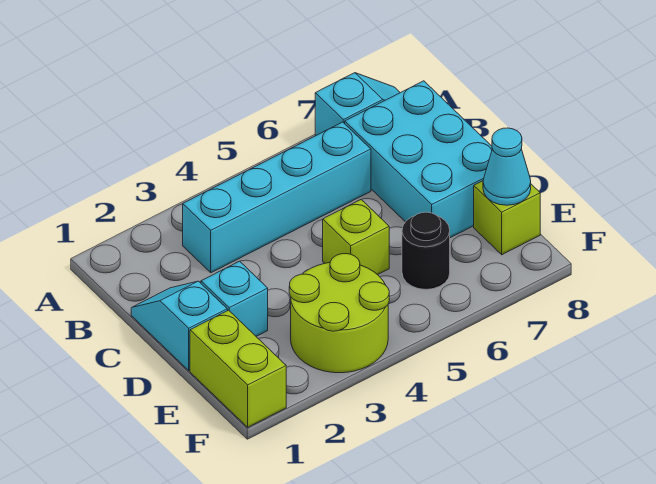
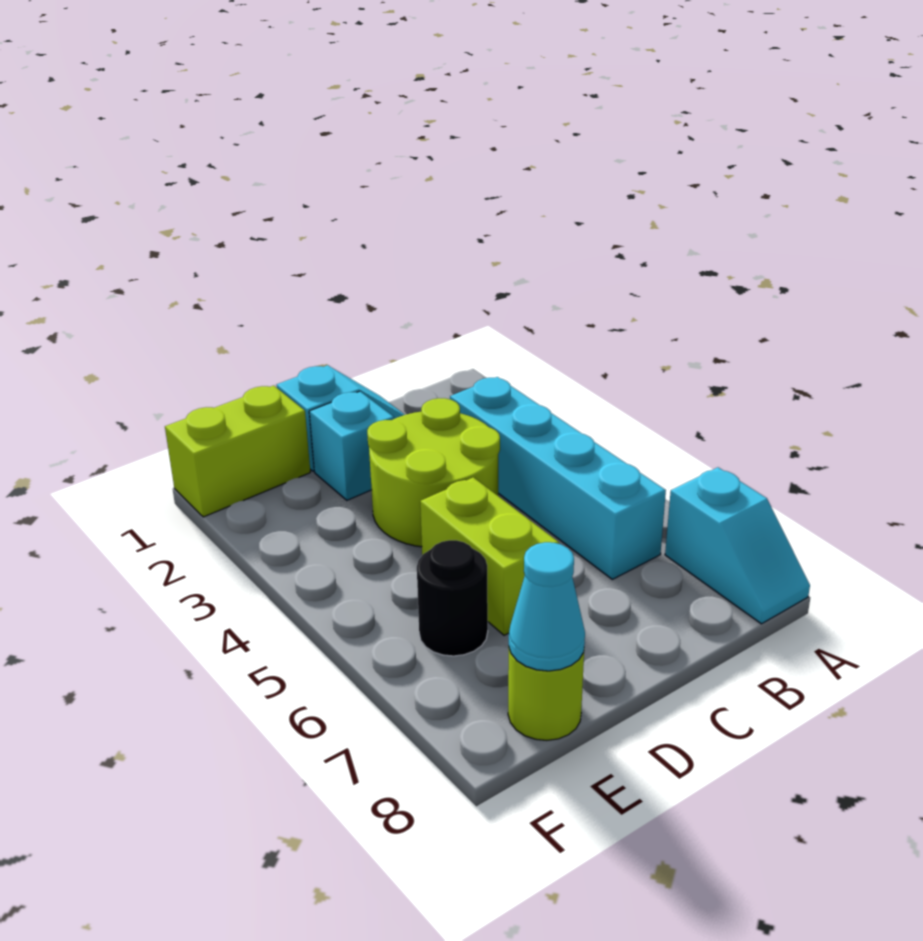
cyan brick B7:D8 level 1 -> none
lime brick D5 level 1 -> lime brick D5:D6 level 1
lime round brick E3:F4 level 1 -> lime round brick C3:D4 level 1
lime brick E8 level 1 -> lime round brick E8 level 1

